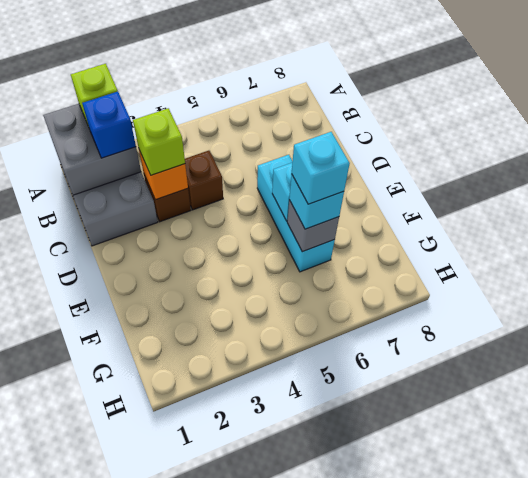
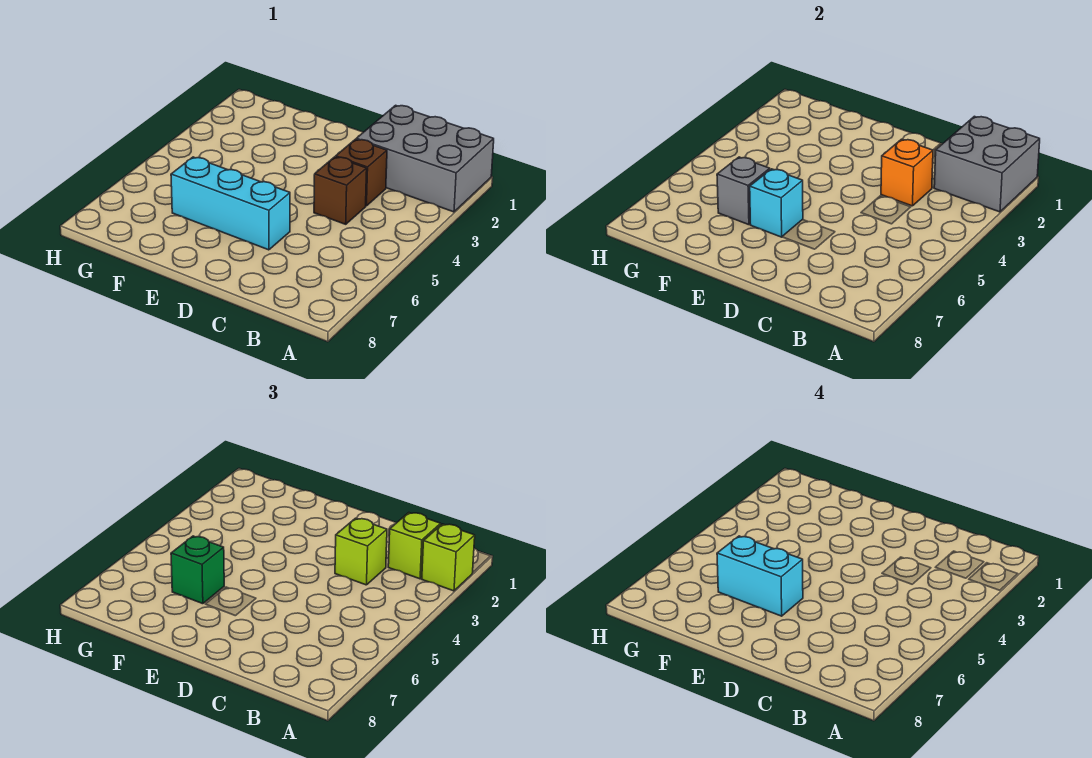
blue brick B2 level 3 -> lime brick B2 level 3
cyan brick F6 level 3 -> green brick F6 level 3
cyan brick F6 level 4 -> cyan brick E6:F6 level 4

